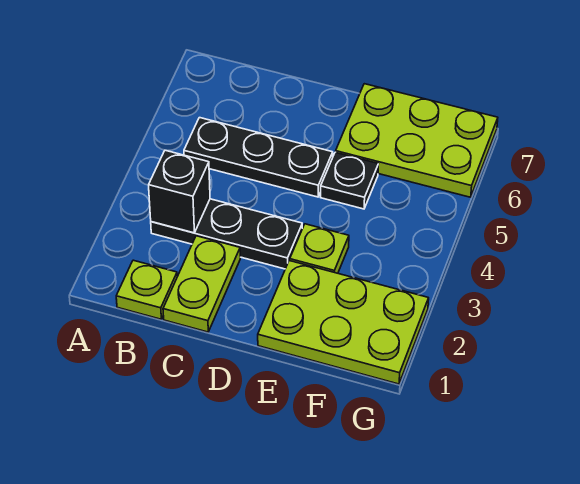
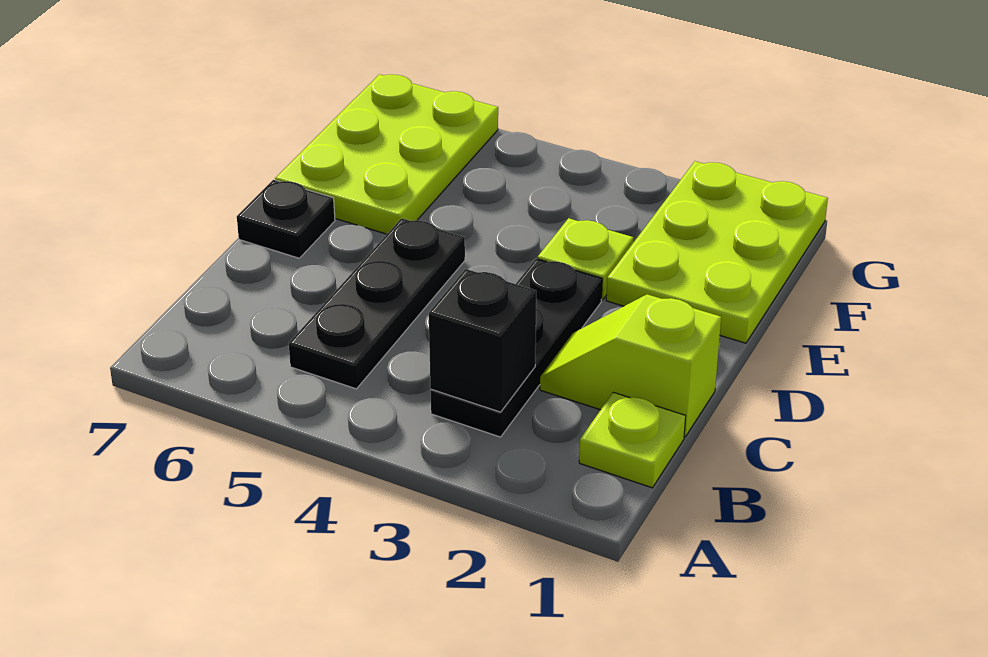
lime plate C1:C2 level 1 -> lime slope C1:C2 level 1 top 1
black plate E5 level 1 -> black plate D7 level 1

